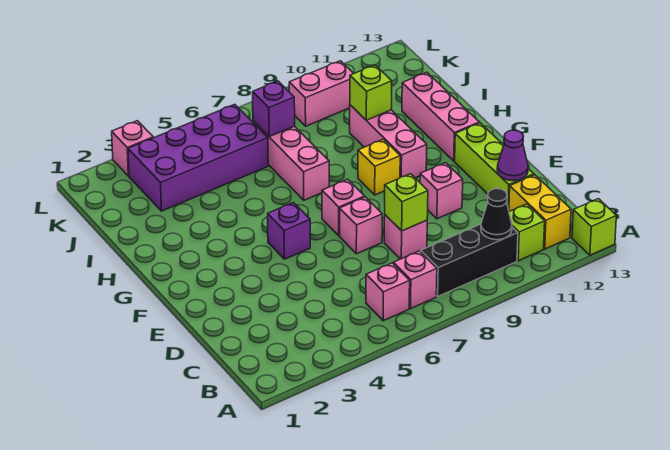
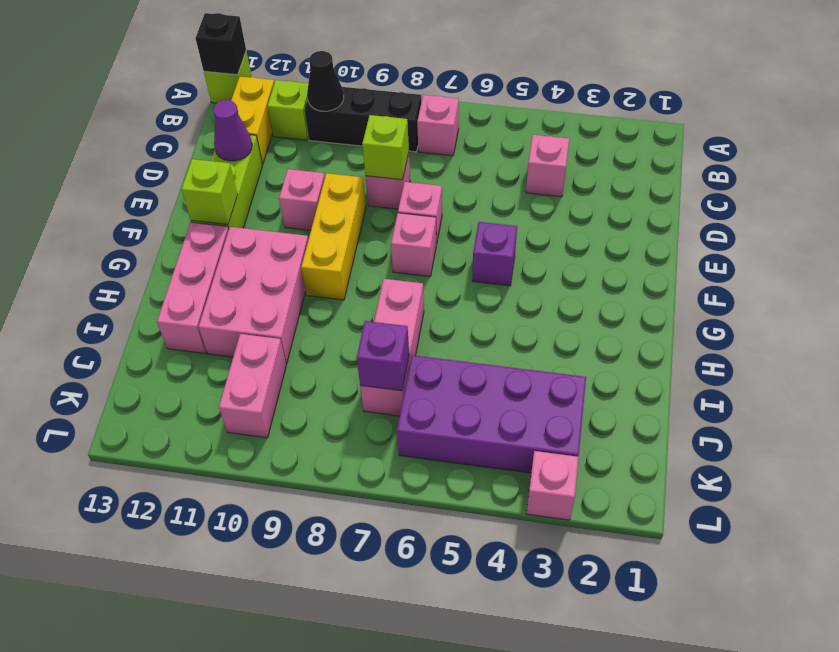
none -> black brick A13 level 2
pink brick B6 level 1 -> pink brick C4 level 1
yellow brick G9 level 1 -> yellow brick E9:G9 level 1
pink brick G10:I10 level 1 -> pink brick G10:I11 level 1
lime brick I10 level 2 -> lime brick F12 level 2
pink brick K9:K10 level 1 -> pink brick J10:K10 level 1

